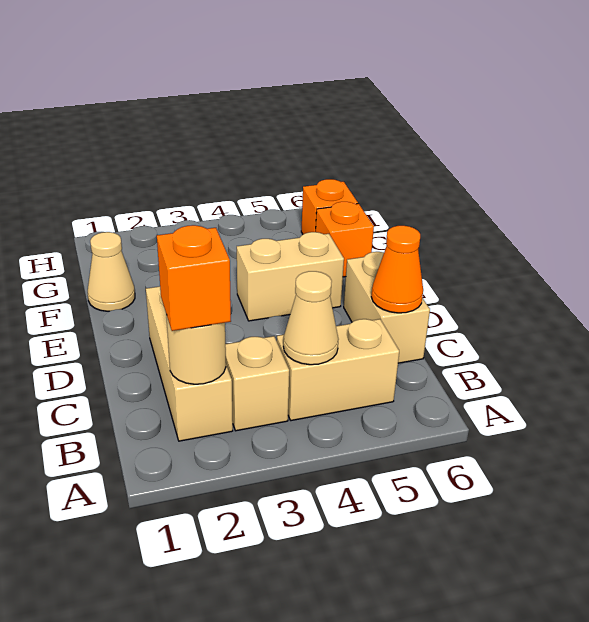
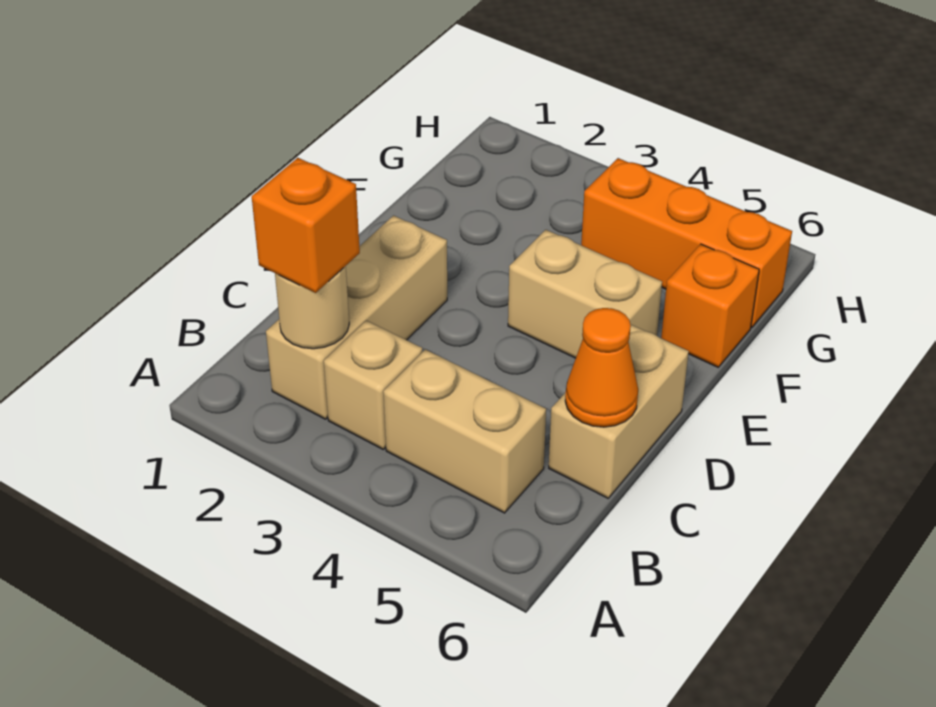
tan cone B4 level 2 -> none
tan cone F1 level 1 -> none
orange brick G6 level 1 -> orange brick G4:G6 level 1

